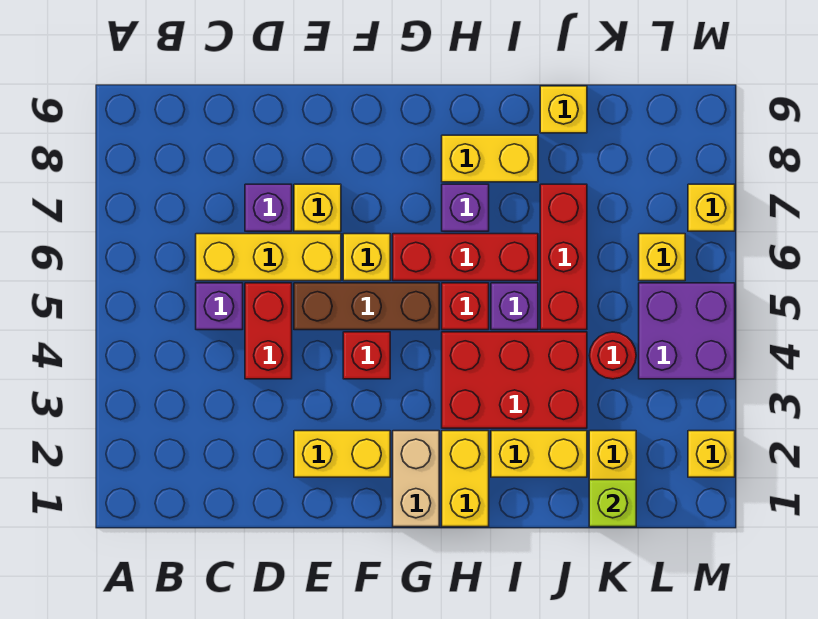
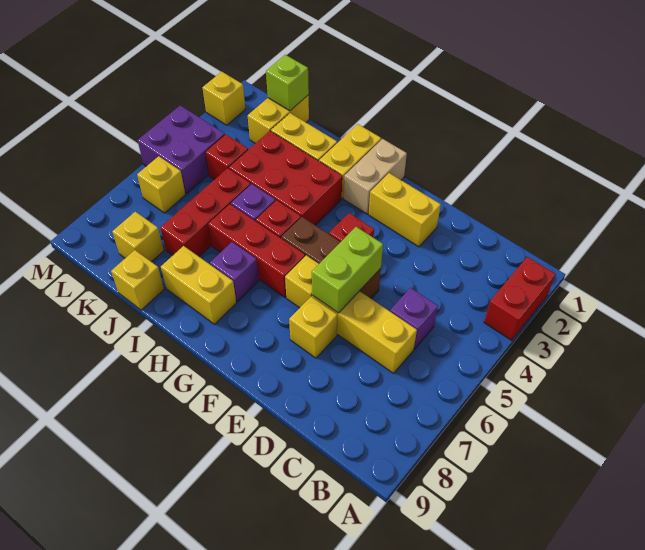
red brick D4:D5 level 1 -> red brick A2:A3 level 1
purple brick D7 level 1 -> none
none -> lime brick E5:E6 level 2
red round brick K4 level 1 -> red brick K4 level 1
yellow brick M7 level 1 -> yellow brick K8 level 1

